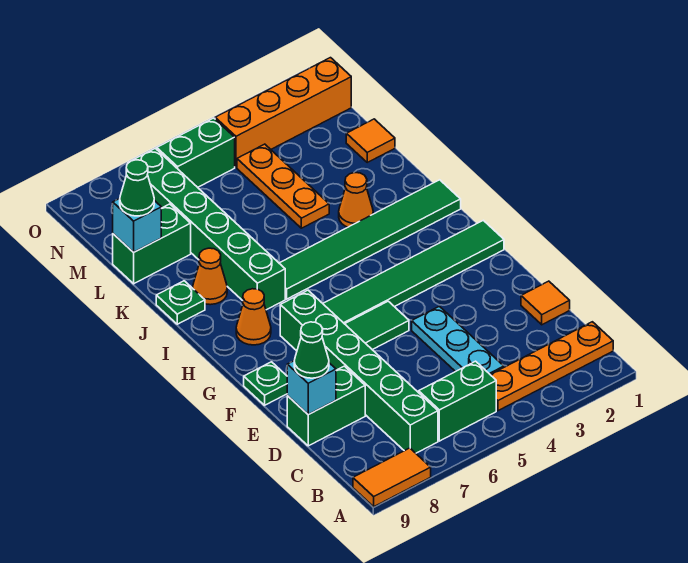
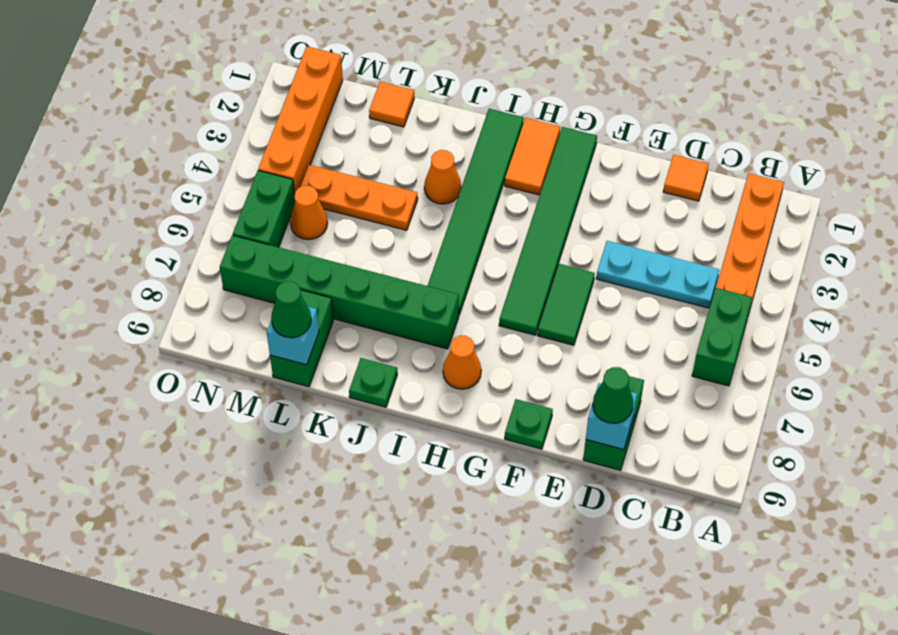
orange tile A8:A9 level 1 -> orange tile H1:H2 level 1
green brick B7:G7 level 1 -> none
orange cone J8 level 1 -> orange cone M5 level 1

